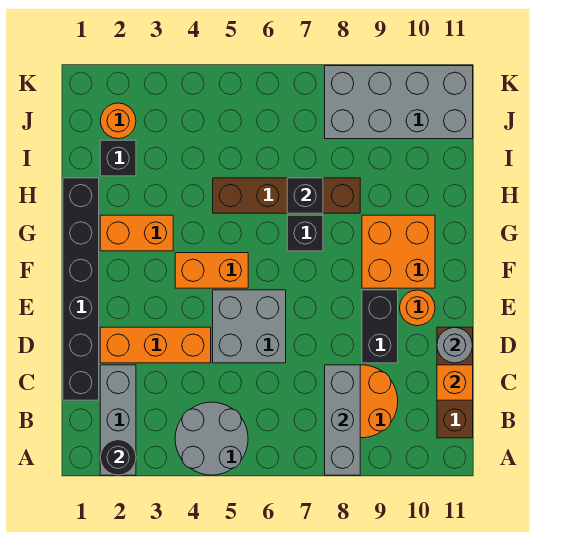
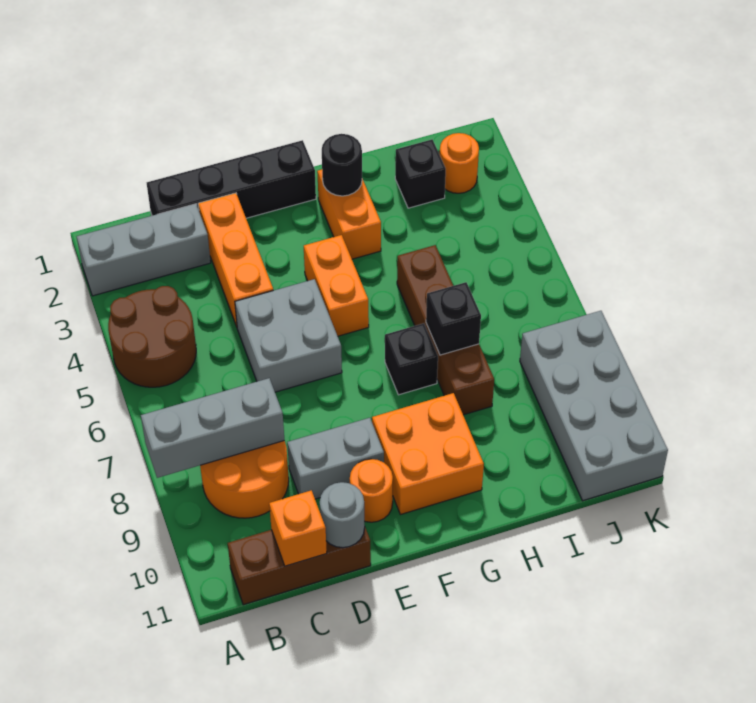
black round brick A2 level 2 -> black round brick G2 level 2
grey round brick A4:B5 level 1 -> brown round brick A4:B5 level 1
black brick C1:H1 level 1 -> black brick C1:F1 level 1
black brick D9:E9 level 1 -> grey brick D9:E9 level 1

